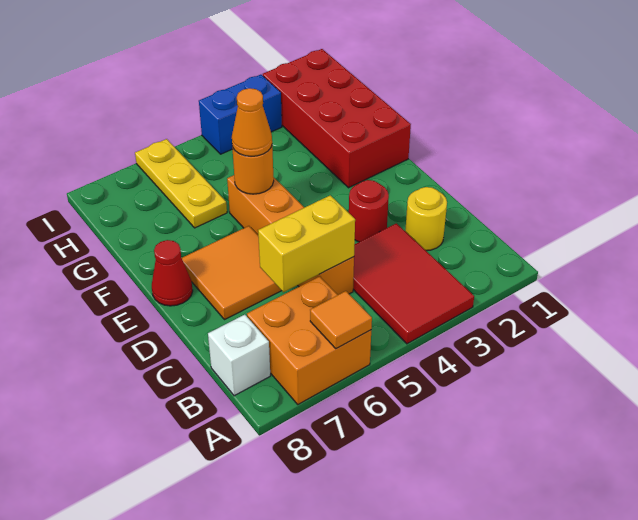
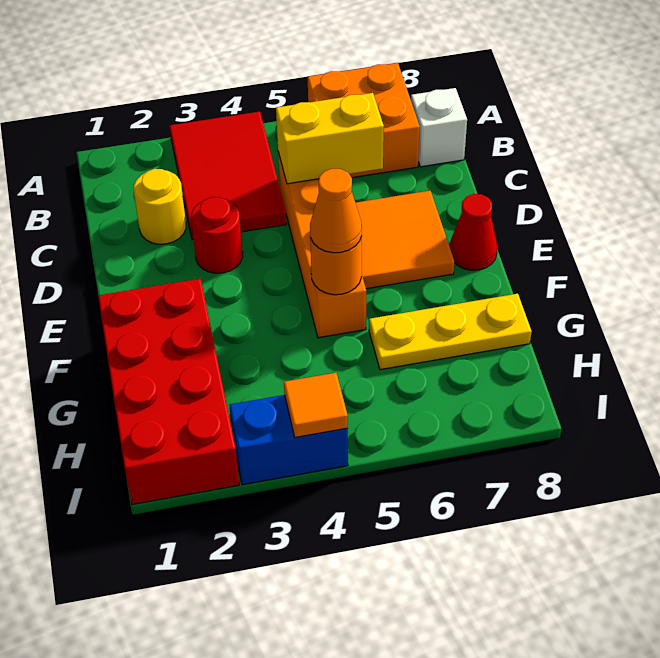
orange tile A6 level 2 -> orange tile I4 level 2
yellow plate G6:I6 level 1 -> yellow plate G6:G8 level 1

